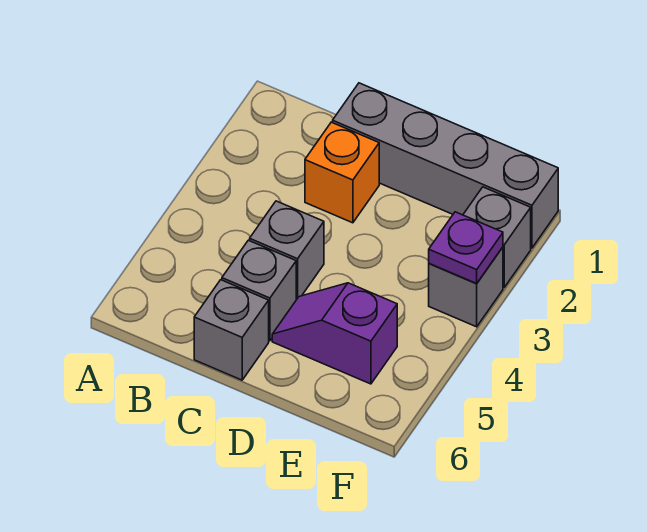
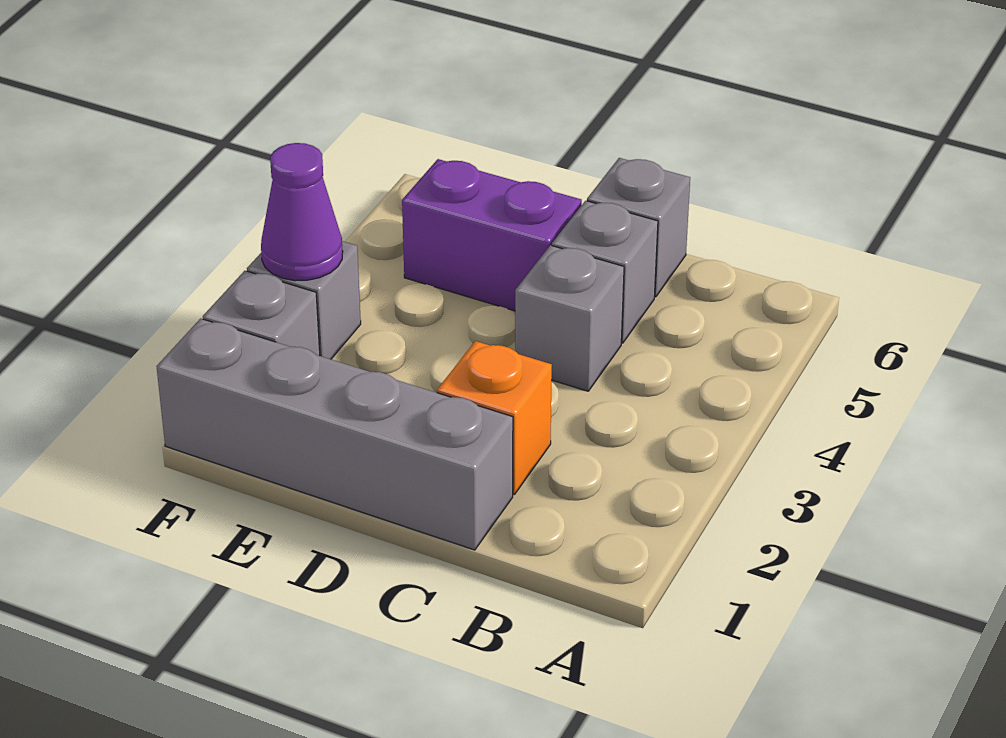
purple slope D5:E5 level 1 top E -> purple brick D5:E5 level 1
purple plate F3 level 2 -> purple cone F3 level 2

